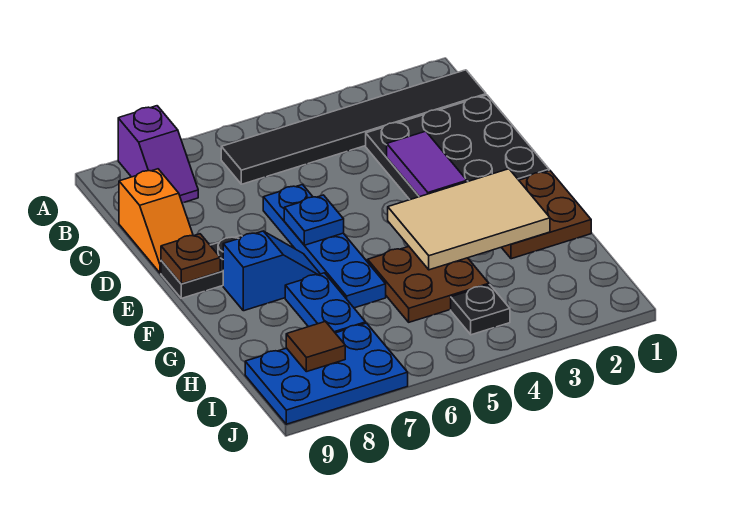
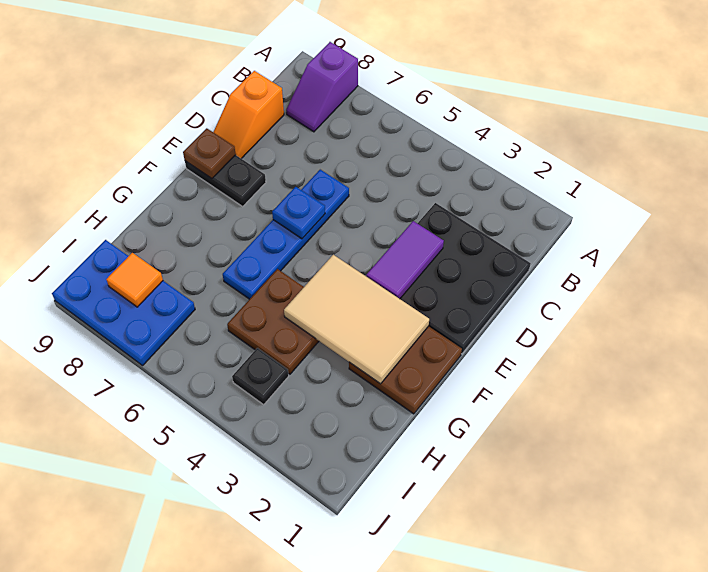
black tile B1:B6 level 1 -> none
blue slope F7:F8 level 1 top 8 -> none
blue plate G7:H7 level 1 -> none
brown tile I8 level 2 -> orange tile I8 level 2

